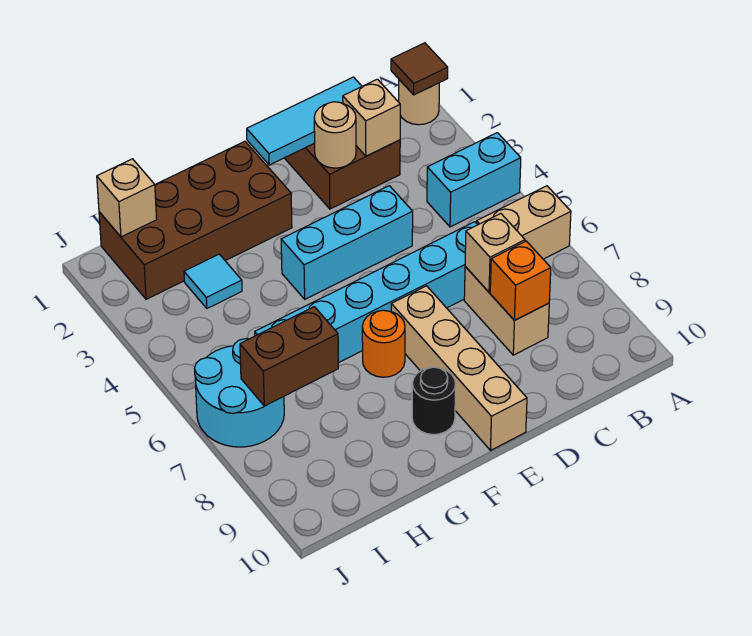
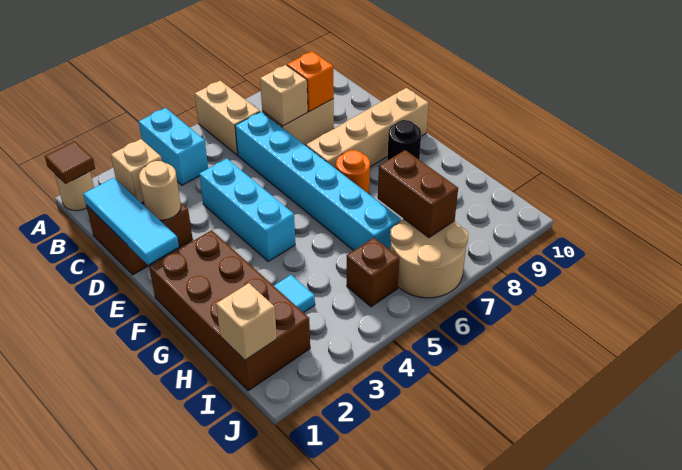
none -> brown brick I5 level 1
cyan round brick I6:J7 level 1 -> tan round brick I6:J7 level 1

